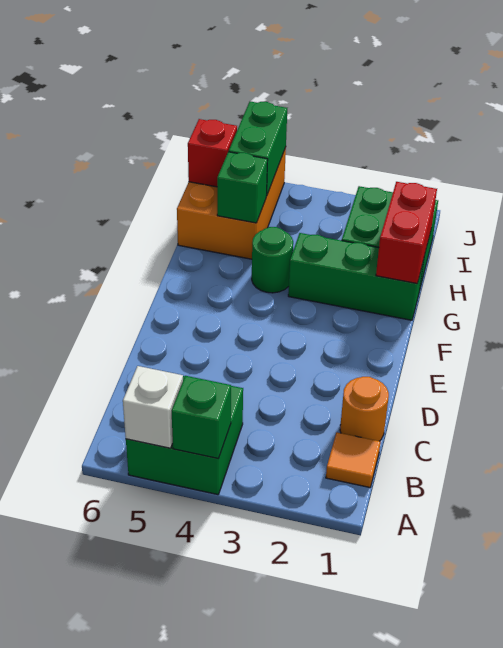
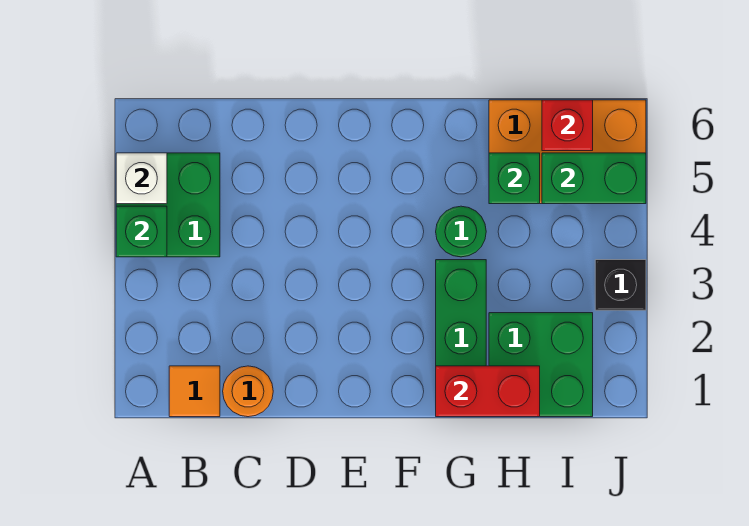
none -> black brick J3 level 1

